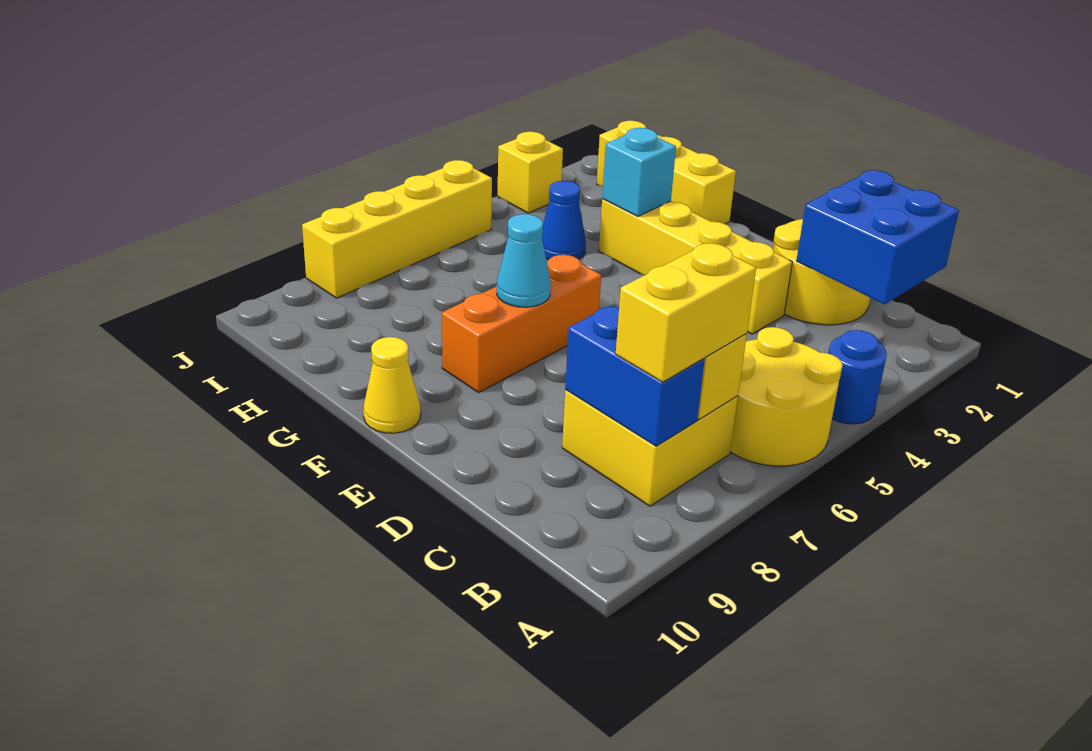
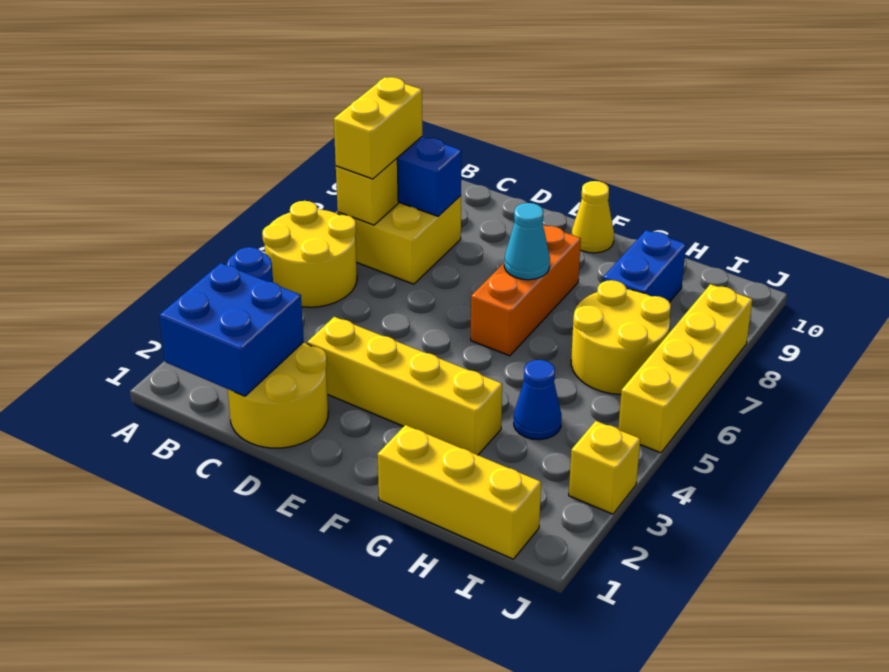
cyan brick G3 level 2 -> none
none -> yellow round brick H6:I7 level 1
none -> blue brick H8:H9 level 1

